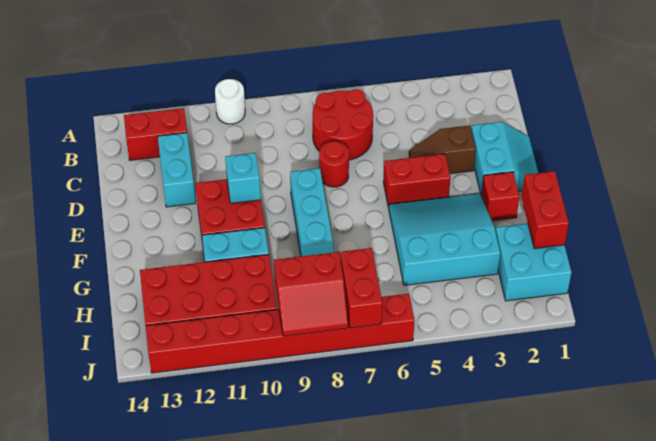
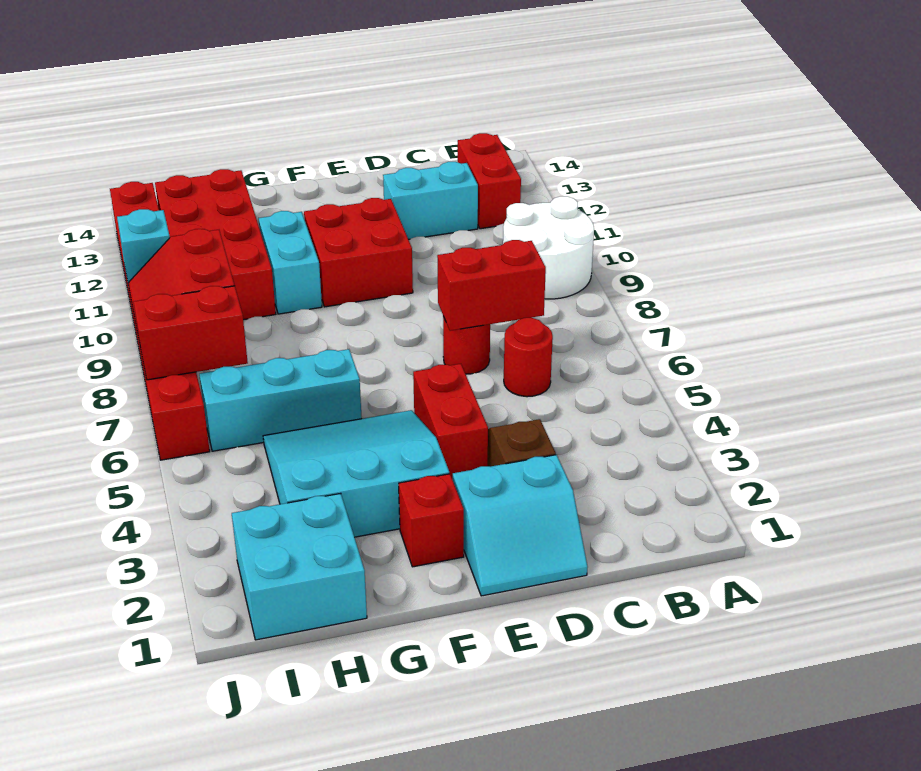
white round brick A10 level 1 -> white round brick A9:B10 level 1
red round brick B6:C7 level 1 -> red round brick C6 level 1
cyan brick E8:G8 level 1 -> cyan brick G6:I6 level 1
cyan brick E10 level 2 -> cyan brick J10 level 2
cyan slope F3:H5 level 1 top H -> cyan slope F3:H5 level 1 top 3
red brick G1:H1 level 2 -> red brick C7:D7 level 2

